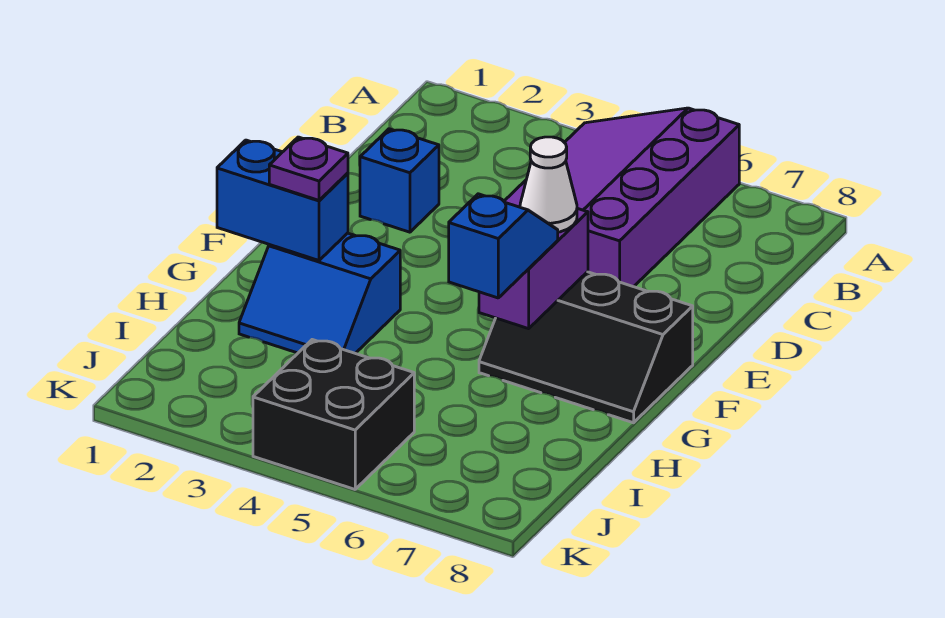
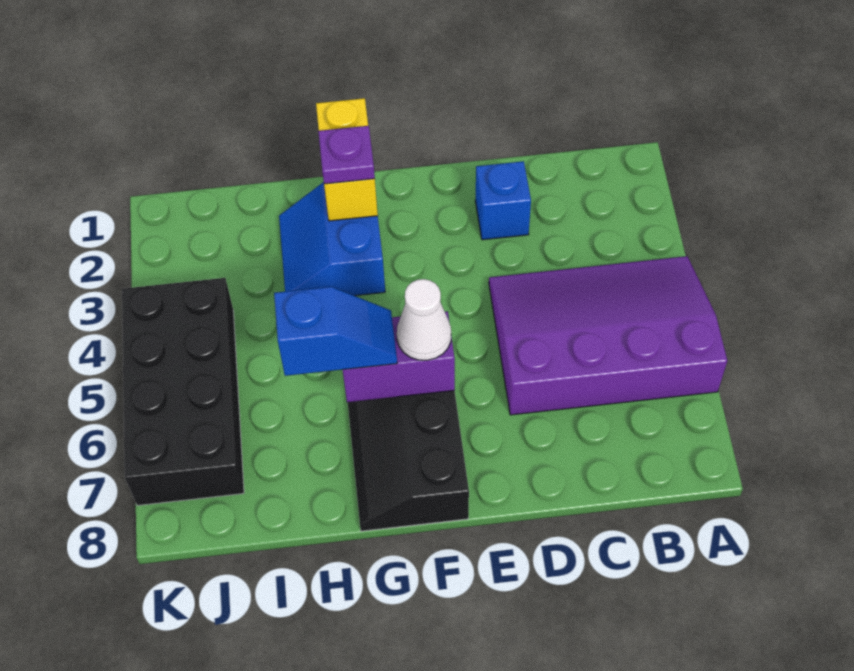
blue brick G1:G2 level 2 -> yellow brick G1:G2 level 2
black brick J4:K5 level 1 -> black brick J4:K7 level 1

